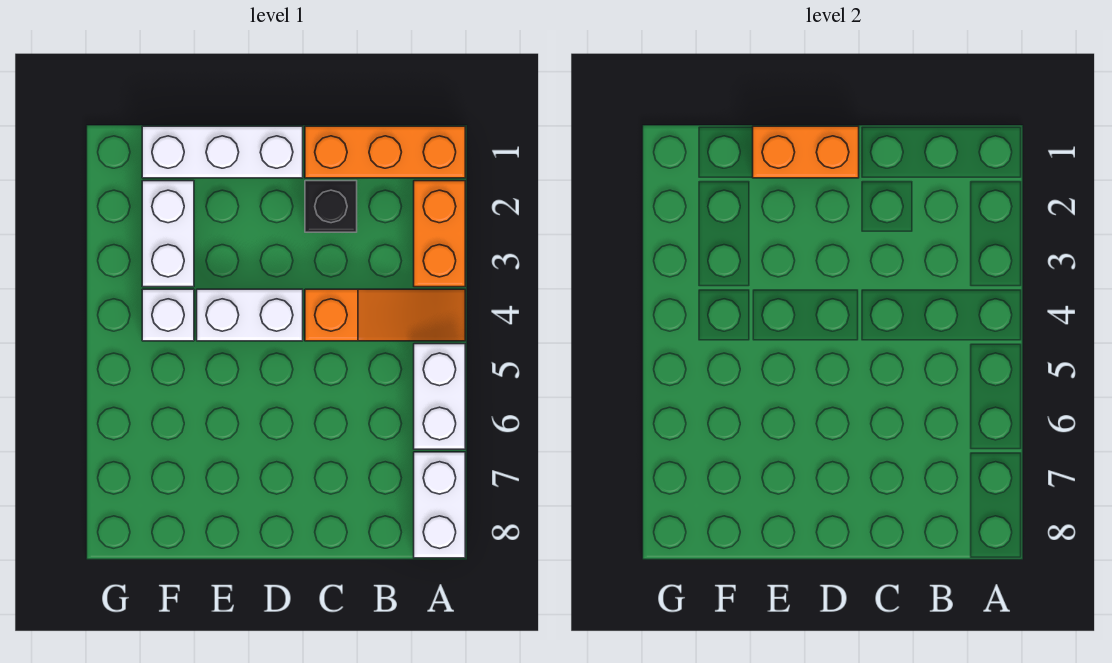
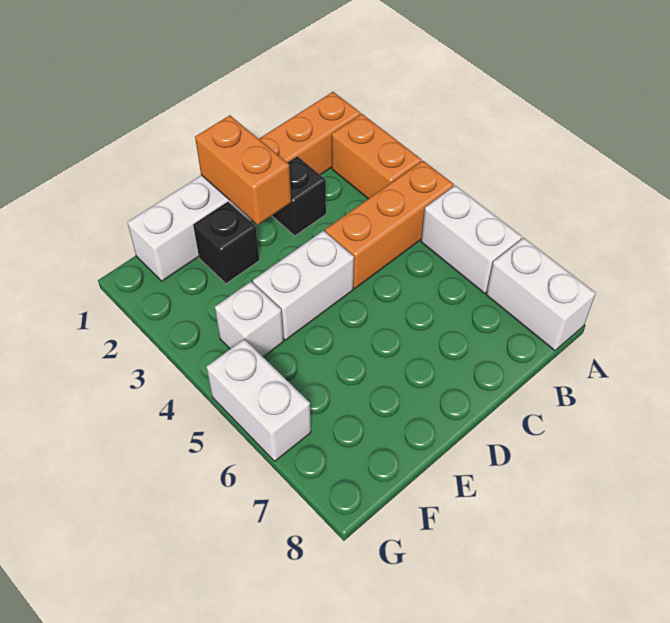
orange slope A4:C4 level 1 top C -> orange brick A4:C4 level 1
orange brick D1:E1 level 2 -> orange brick D1:D2 level 2
none -> black brick E2 level 1
white brick F2:F3 level 1 -> white brick G5:G6 level 1

